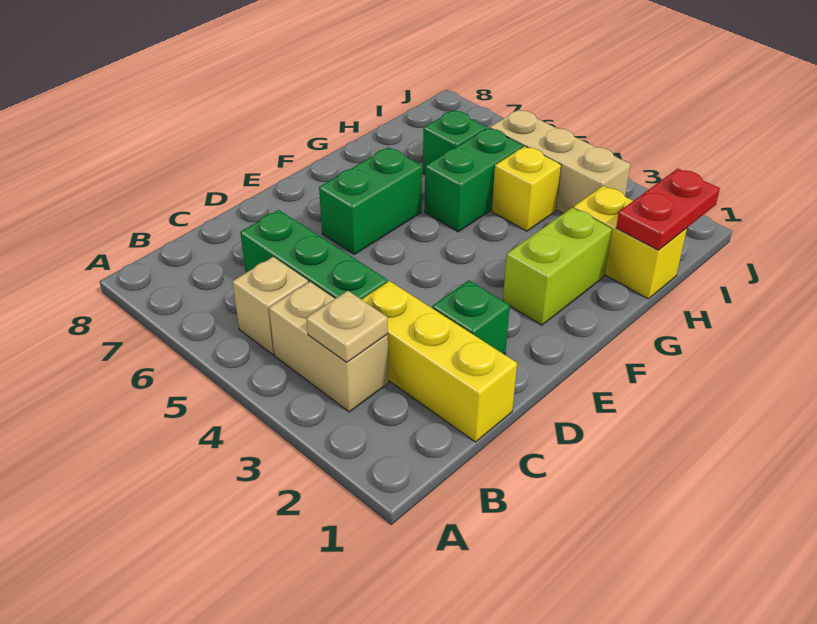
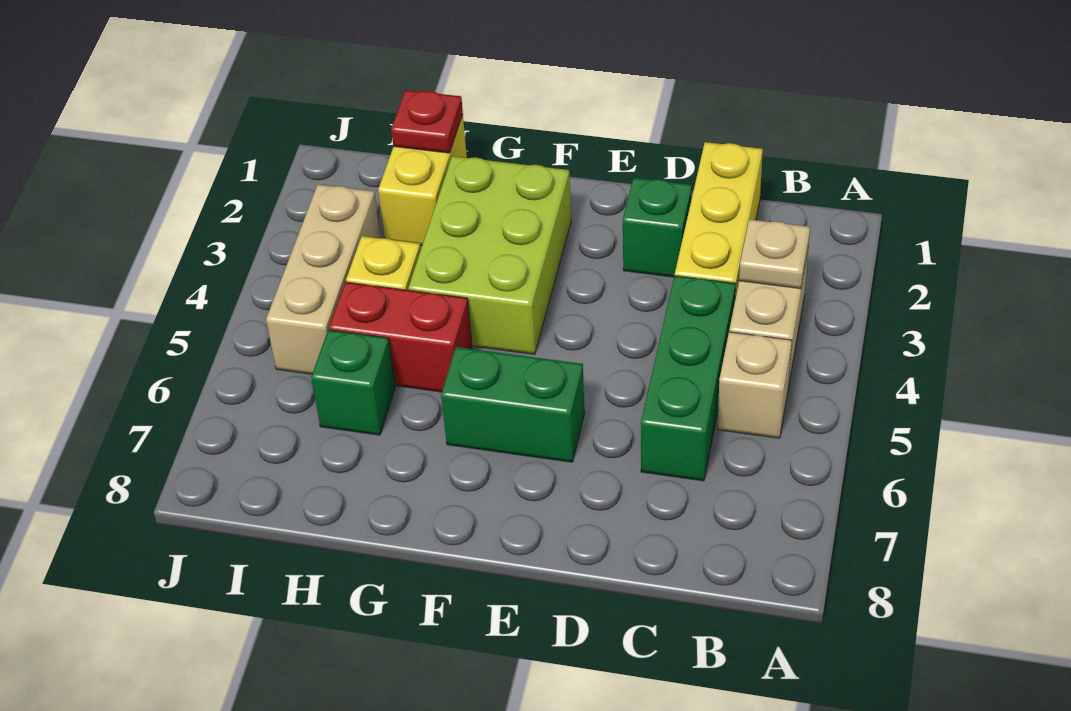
lime brick F2:G2 level 1 -> lime brick F2:G4 level 1
green brick G5:H5 level 1 -> red brick G5:H5 level 1
red plate H1:I1 level 2 -> red plate H1 level 2

